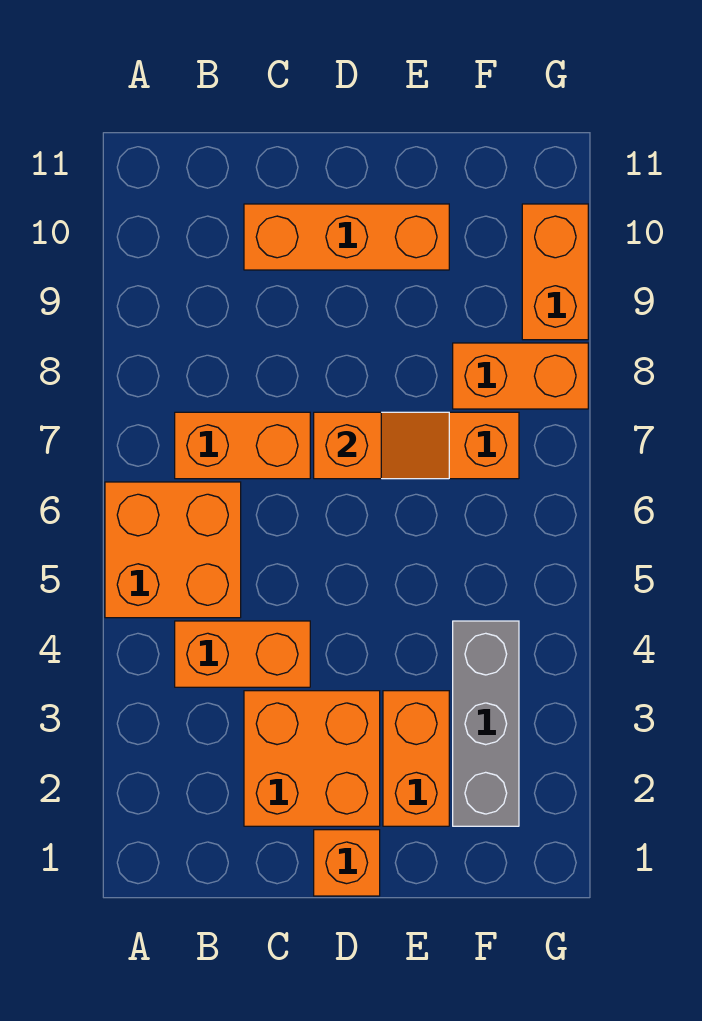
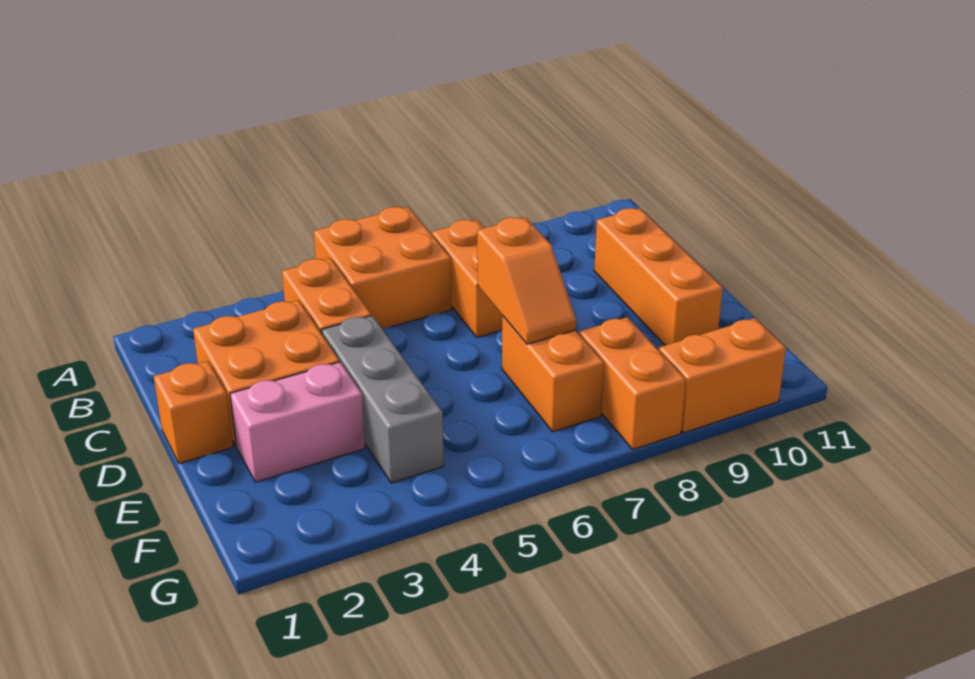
orange brick E2:E3 level 1 -> pink brick E2:E3 level 1
grey brick F2:F4 level 1 -> grey brick D4:F4 level 1

